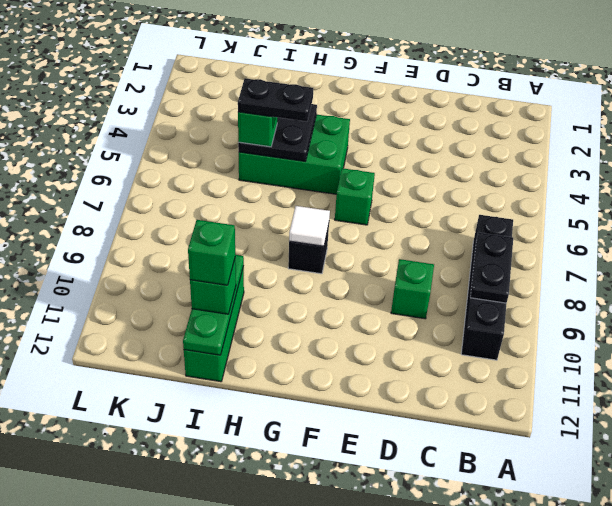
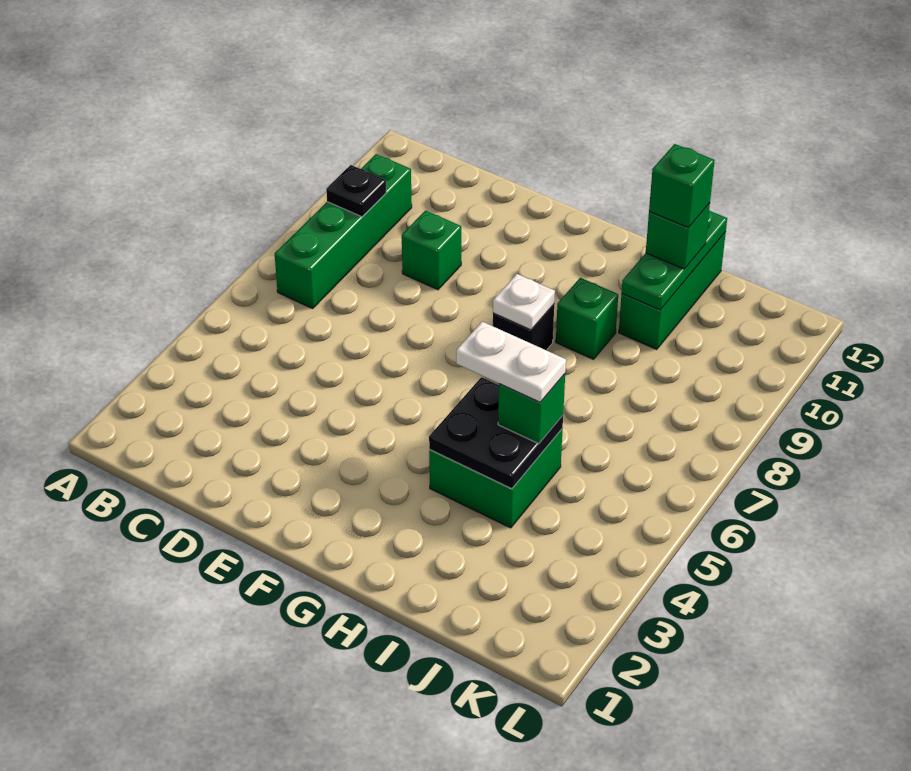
black brick B7:B10 level 1 -> green brick B7:B10 level 1
black plate B8:B9 level 2 -> black plate B9 level 2
green brick F6 level 1 -> green brick H9 level 1
green brick G4:I5 level 1 -> green brick H4:I5 level 1
white tile G8 level 2 -> white plate G8 level 2
black plate H5:I5 level 4 -> white plate H5:I5 level 4

